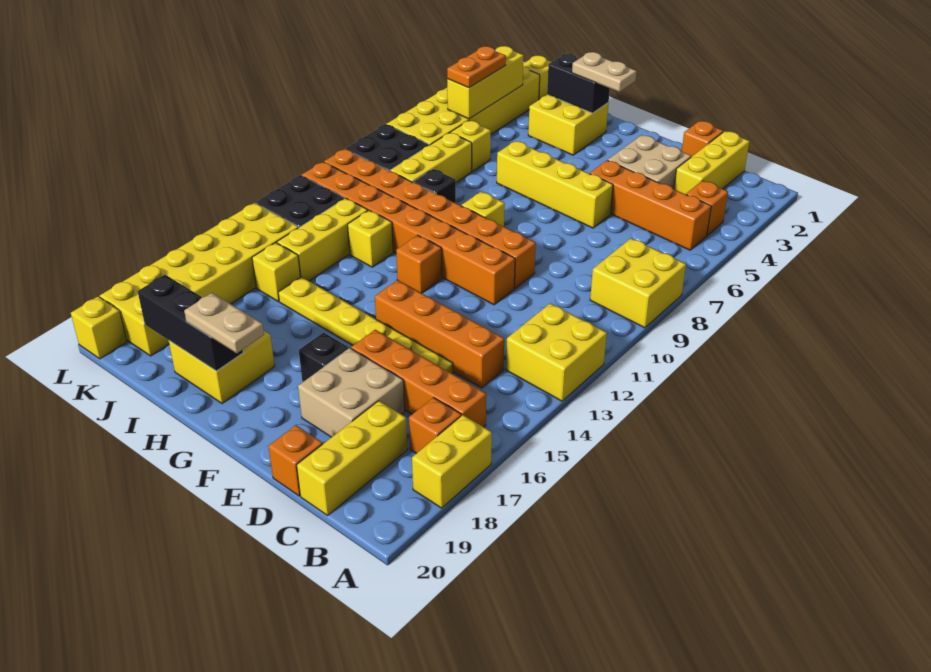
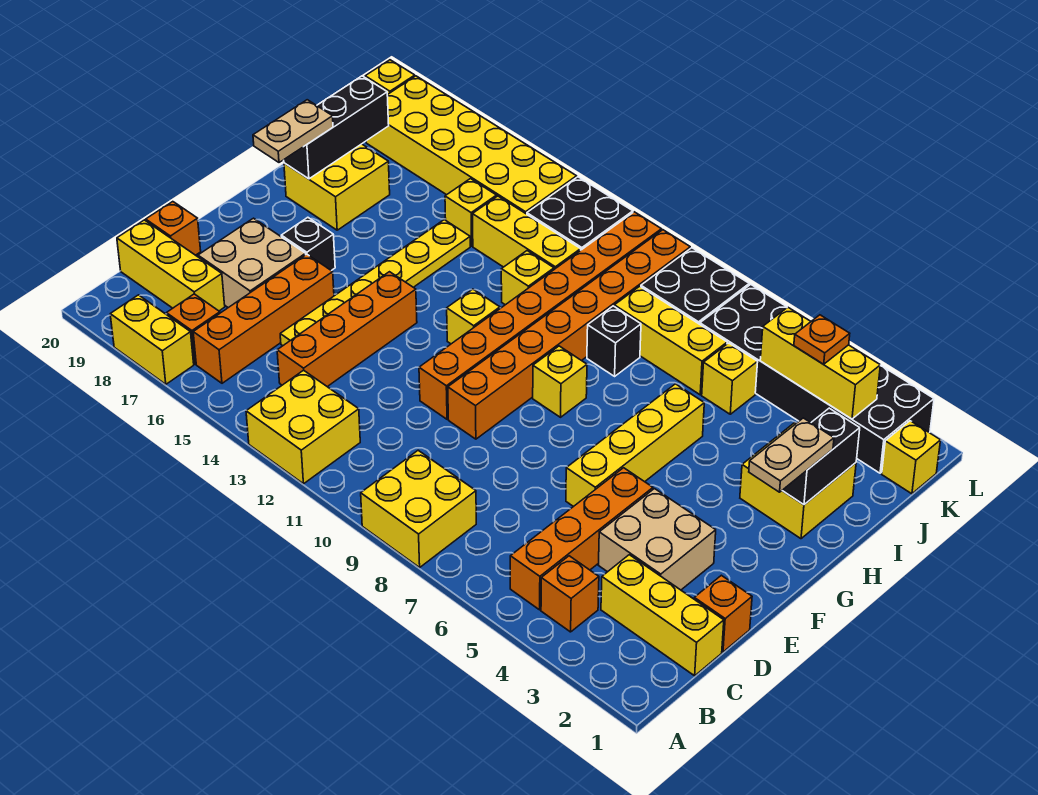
orange brick G12 level 1 -> yellow brick G12 level 1
yellow brick K2:L7 level 1 -> black brick K2:L7 level 1
orange plate K4:K5 level 3 -> orange plate K4 level 3

